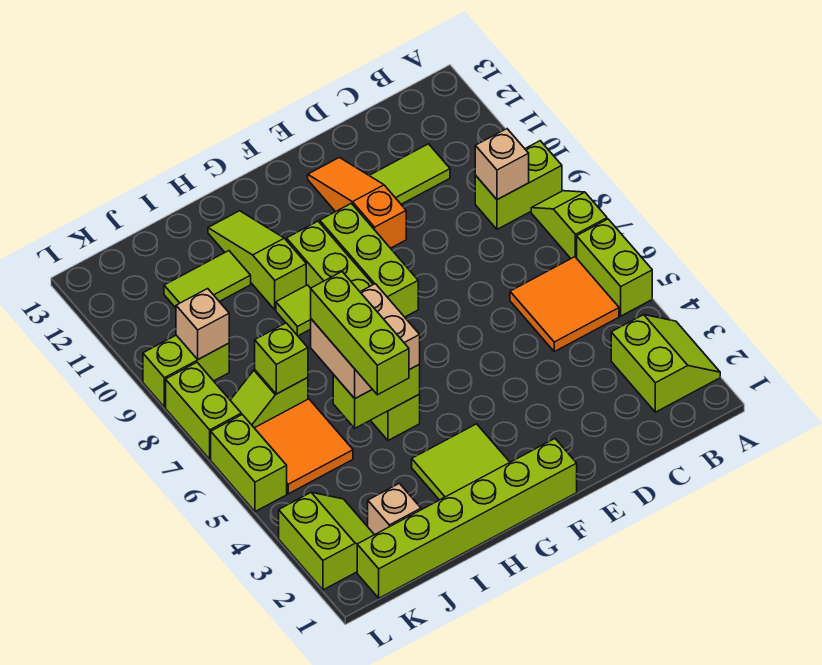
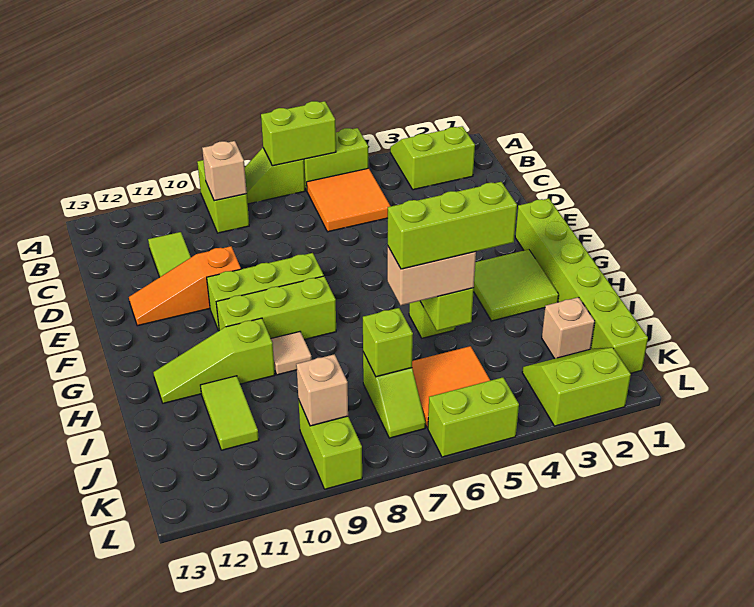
tan brick H5:I6 level 3 -> tan brick I5:I6 level 3
lime tile H9 level 1 -> tan tile H9 level 1
lime brick L7:L8 level 1 -> lime brick A6:A7 level 2

